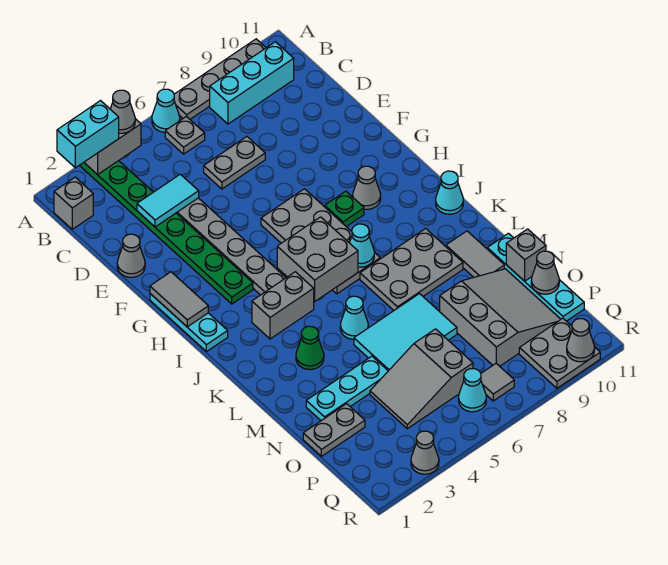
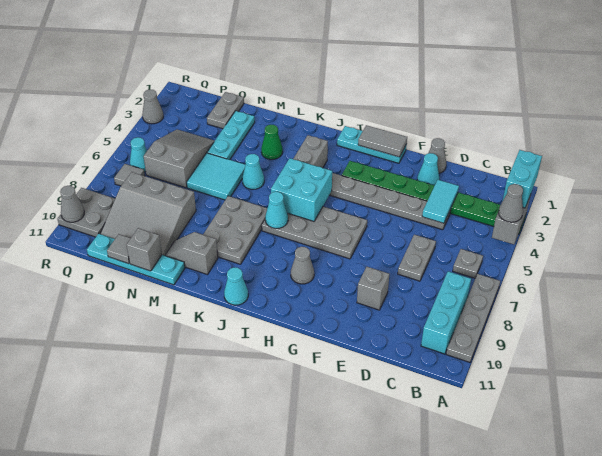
cyan cone A6 level 1 -> cyan cone E2 level 1
grey brick B1 level 1 -> grey brick E9 level 1
green plate H8 level 1 -> none
grey brick I5:J6 level 2 -> cyan brick I5:J6 level 2
grey tile L10:M10 level 1 -> grey slope L10:M10 level 1 top L
cyan tile M5:N7 level 1 -> cyan tile M5:N6 level 1
grey cone O11 level 2 -> grey tile O11 level 2

